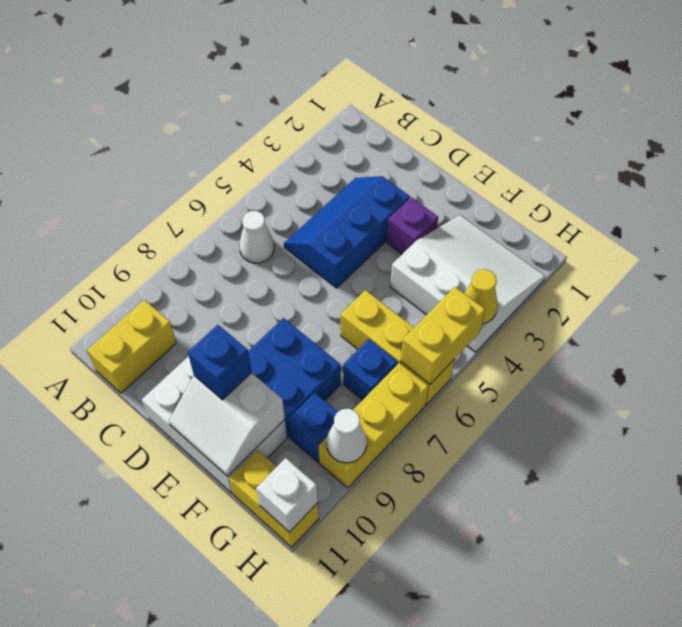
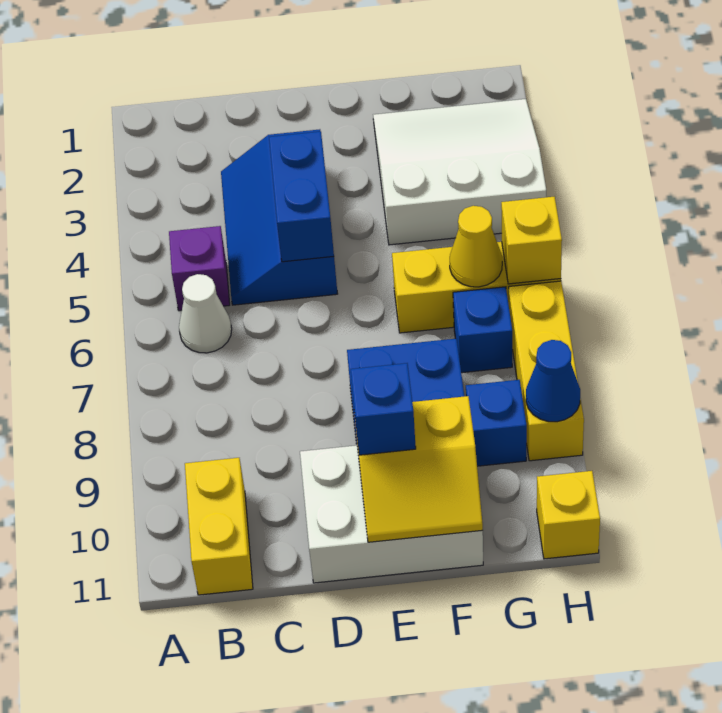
none -> blue brick D4:D5 level 2
purple brick E3 level 1 -> purple brick B5 level 1
white slope E10:F11 level 2 top 10 -> yellow slope E10:F11 level 2 top 10
yellow brick G11:H11 level 1 -> yellow brick H11 level 1
yellow cone H4 level 2 -> yellow cone G6 level 2
yellow brick H5:H6 level 2 -> yellow brick H6 level 2
white cone H9 level 2 -> blue cone H9 level 2
white brick H11 level 2 -> none

